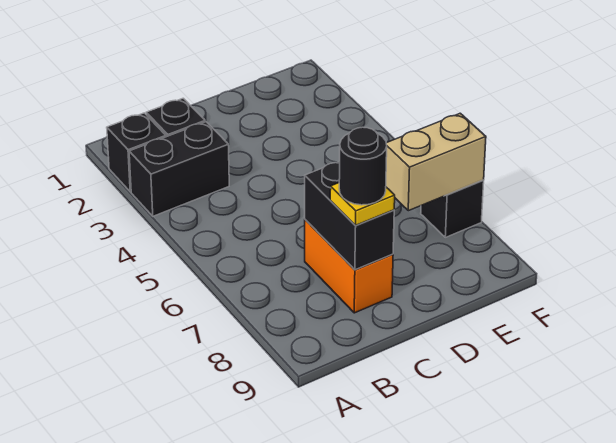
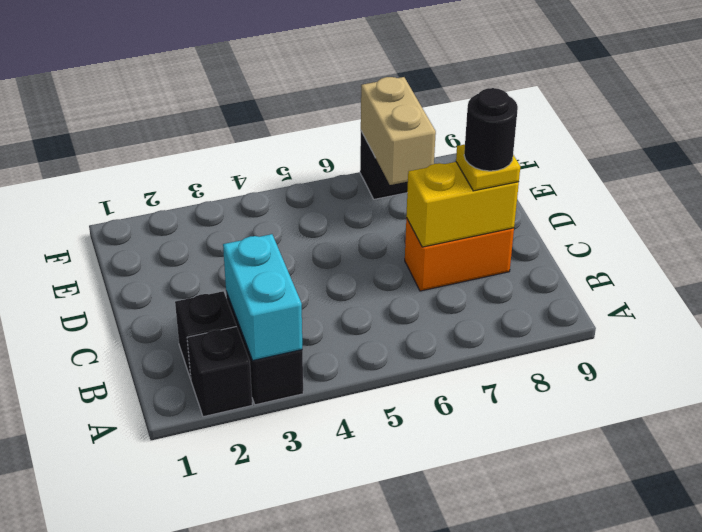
none -> cyan brick A3:B3 level 2
black brick C7:C8 level 2 -> yellow brick C7:C8 level 2

